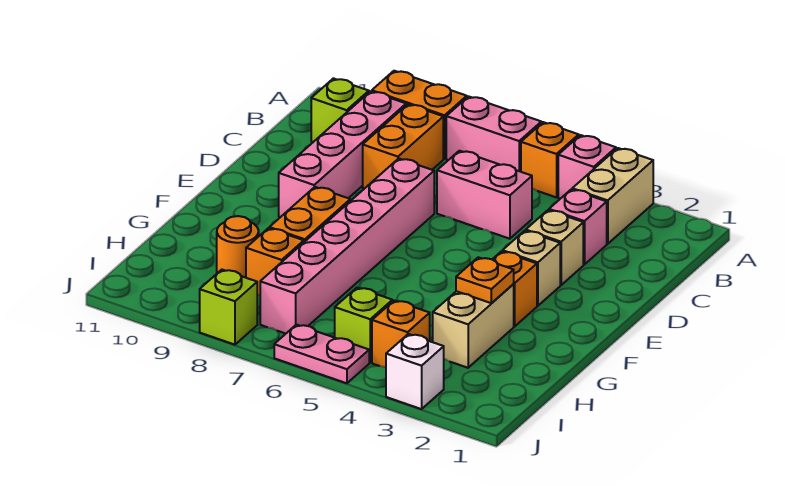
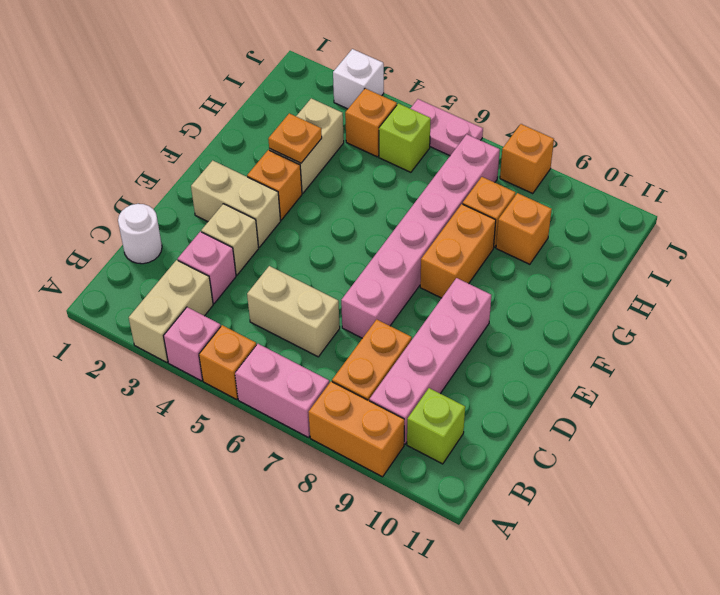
none -> white round brick C1 level 1
pink brick C5:C6 level 1 -> tan brick C5:C6 level 1
tan brick E3 level 1 -> tan brick E2:E3 level 1
orange round brick H9 level 1 -> orange brick H9 level 1
lime brick J8 level 1 -> orange brick J8 level 1

